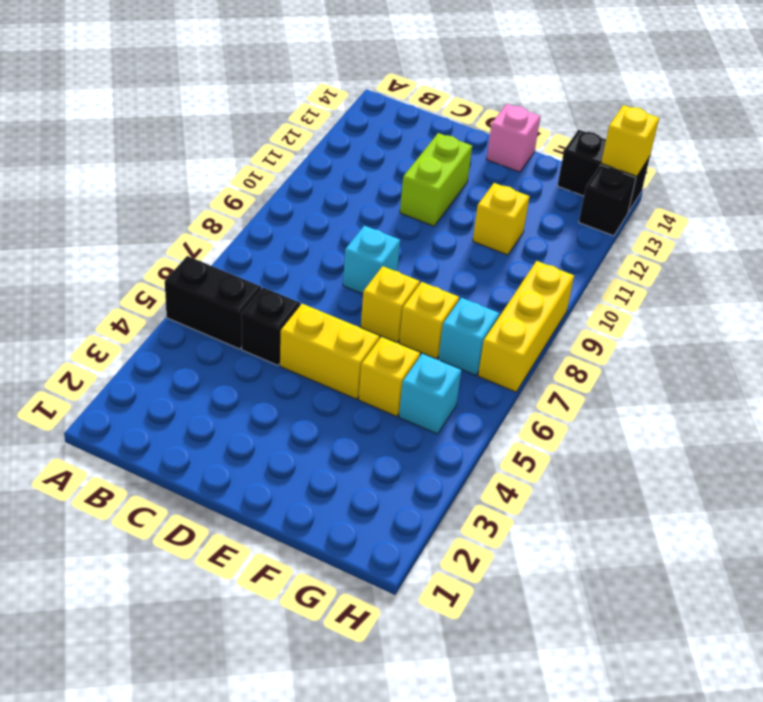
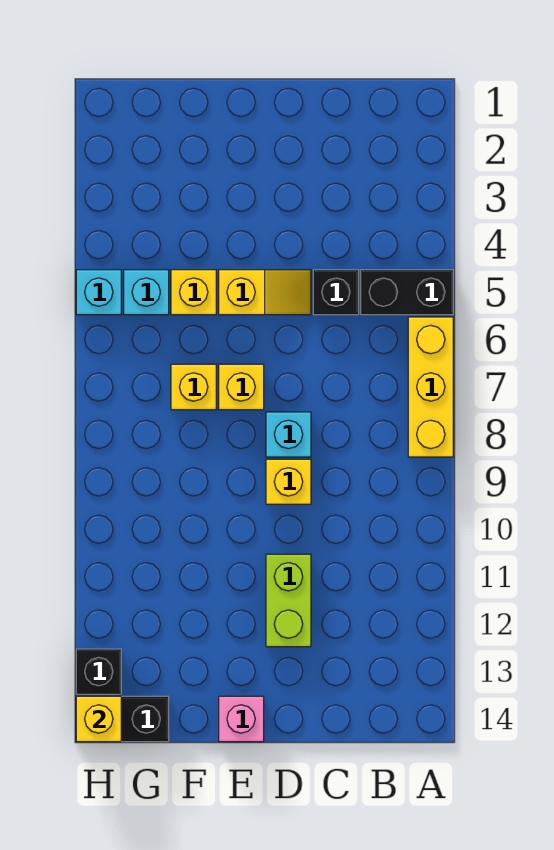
yellow brick D5:E5 level 1 -> yellow slope D5:E5 level 1 top E
yellow brick F11 level 1 -> yellow brick D9 level 1
cyan brick G7 level 1 -> cyan brick H5 level 1
yellow brick H7:H9 level 1 -> yellow brick A6:A8 level 1

